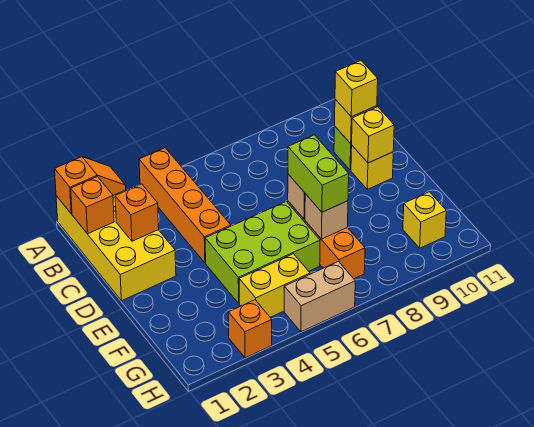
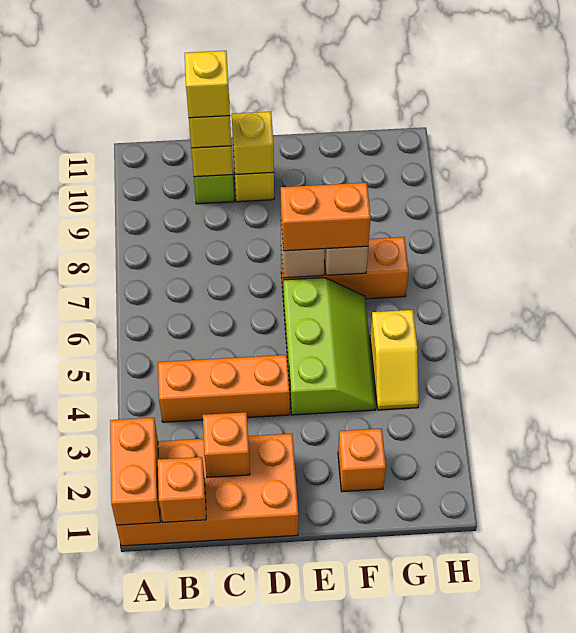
yellow brick A1:D2 level 1 -> orange brick A1:D2 level 1
orange slope A1:A2 level 2 top 1 -> orange brick A1:A2 level 2
orange brick A4:D4 level 1 -> orange brick B4:D4 level 1
lime brick E4:F6 level 1 -> lime slope E4:F6 level 1 top E
lime brick E7:F7 level 3 -> orange brick E7:F7 level 3
yellow brick G4:G5 level 1 -> yellow slope G4:G5 level 1 top 5
yellow brick G10 level 1 -> yellow brick C10 level 4
orange brick H3 level 1 -> orange brick F2 level 1
tan brick H5:H6 level 1 -> none

